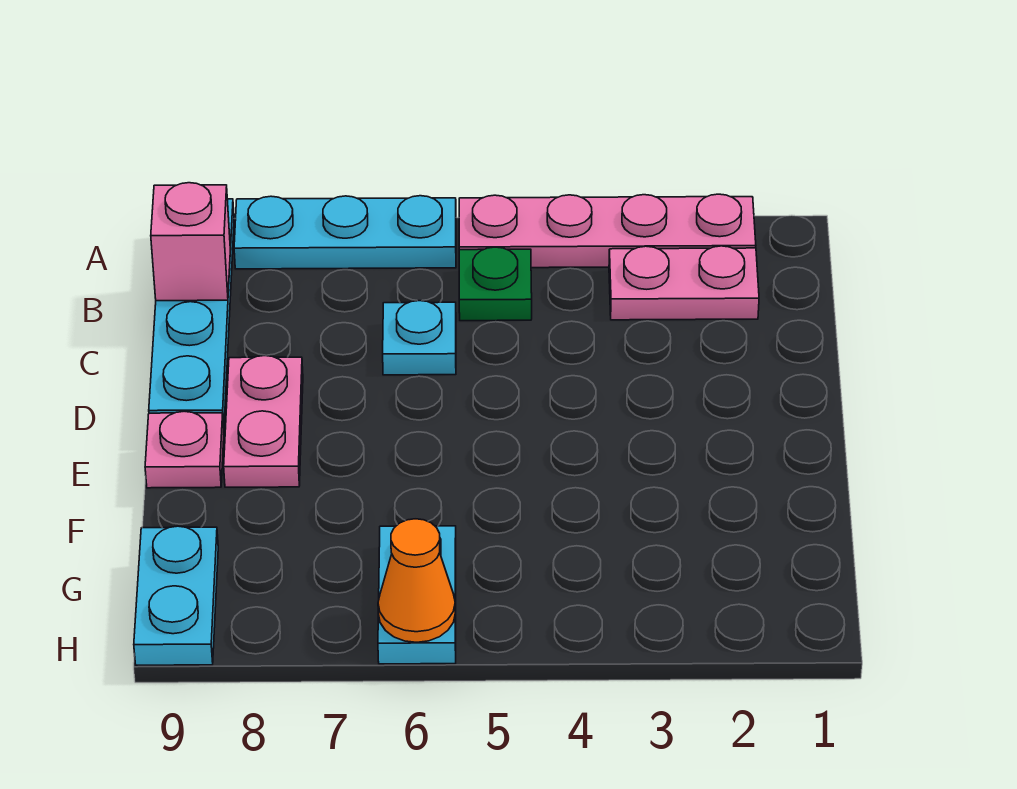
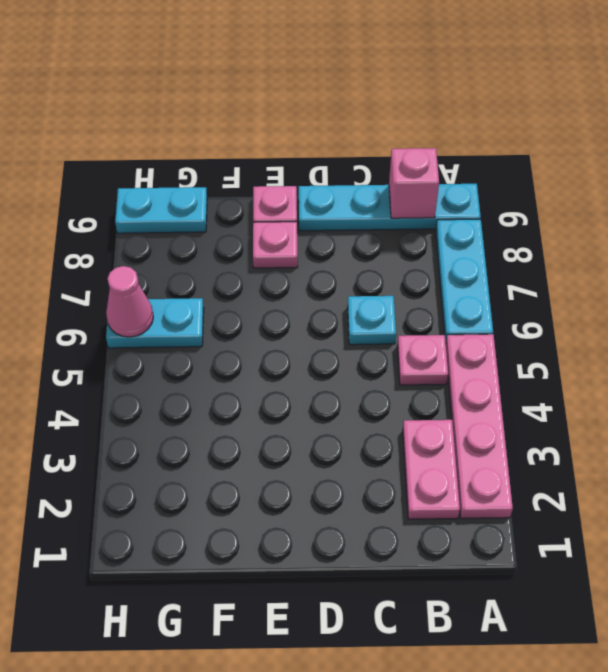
green plate B5 level 1 -> pink plate B5 level 1
pink plate D8:E8 level 1 -> pink plate E8 level 1
orange cone H6 level 2 -> pink cone H6 level 2

